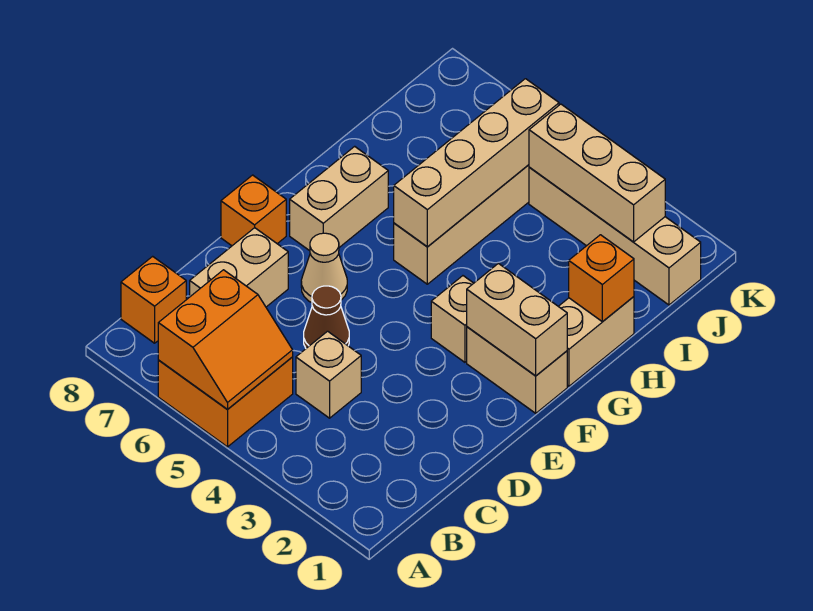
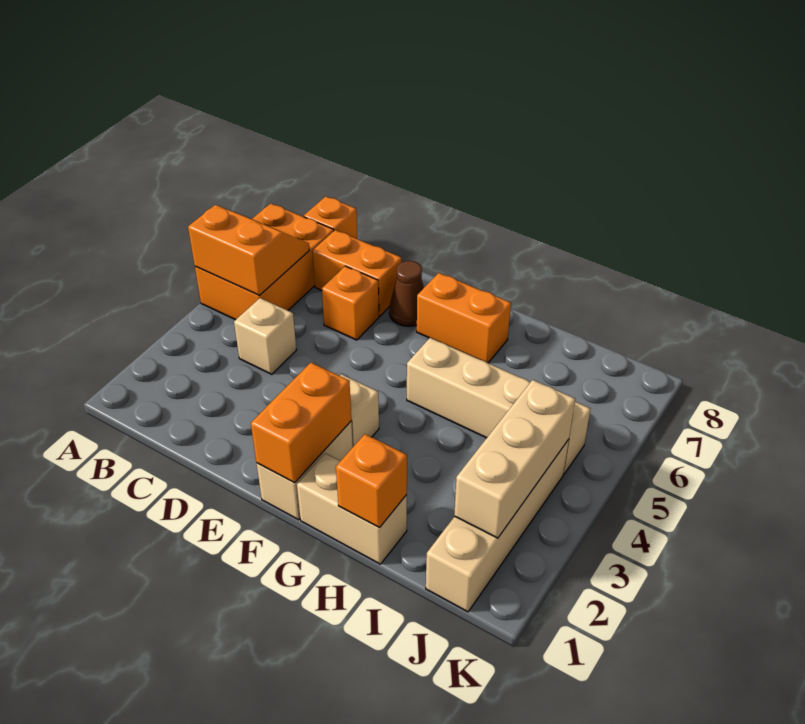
orange brick A5:B6 level 1 -> orange brick A5:B7 level 1
orange slope A5:B6 level 2 top 6 -> orange slope A5:B6 level 2 top 5
tan brick C7:D7 level 1 -> orange brick C7:D7 level 1
brown cone D5 level 1 -> brown cone E7 level 1
tan cone E6 level 1 -> none
orange brick E8 level 1 -> orange brick D6 level 1
tan brick F1:F2 level 2 -> orange brick F1:F2 level 2
tan brick F7:G7 level 1 -> orange brick F7:G7 level 1
tan brick G5:J5 level 2 -> none

